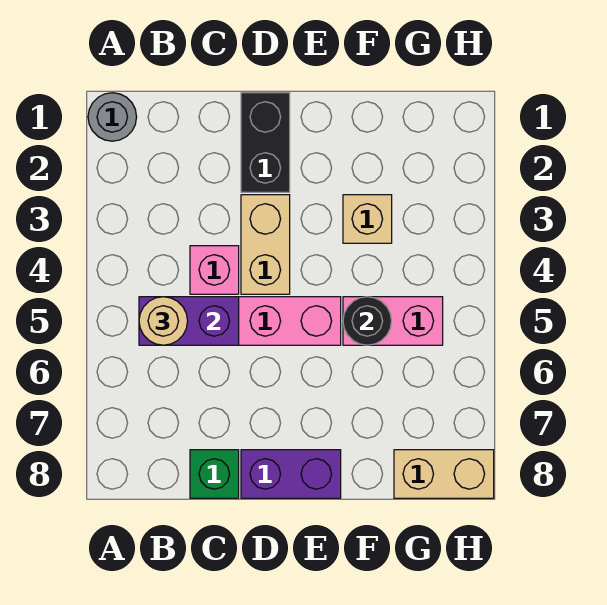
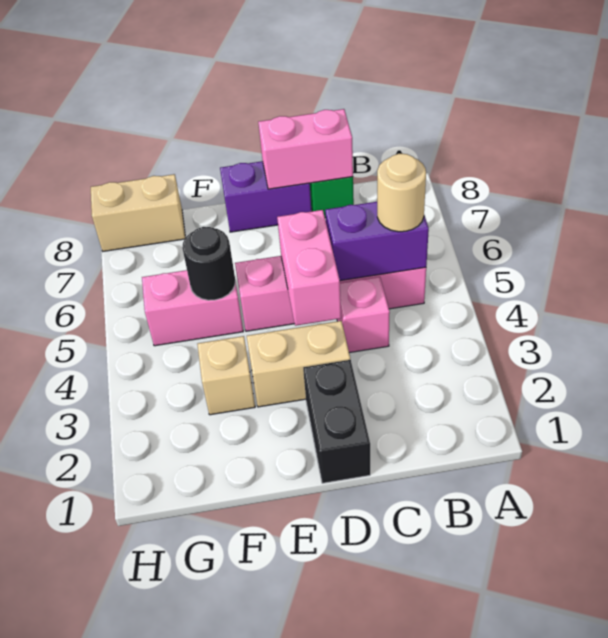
grey round brick A1 level 1 -> none
none -> pink brick C8:D8 level 2
tan brick D3:D4 level 1 -> tan brick D3:E3 level 1
none -> pink brick D4:D5 level 2

